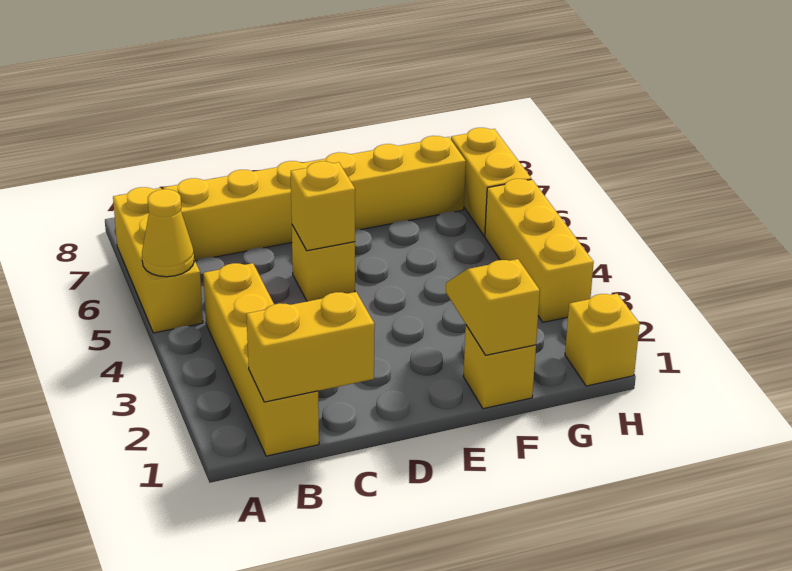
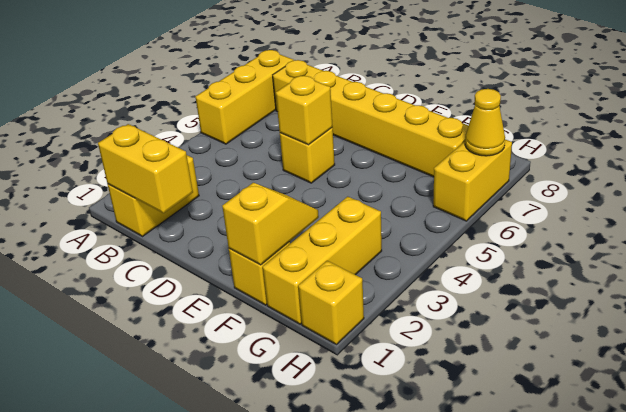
yellow cone A5 level 2 -> yellow cone H7 level 2
yellow brick B1:B4 level 1 -> yellow brick B1:B2 level 1
yellow brick H3:H5 level 1 -> yellow brick G1:G3 level 1

